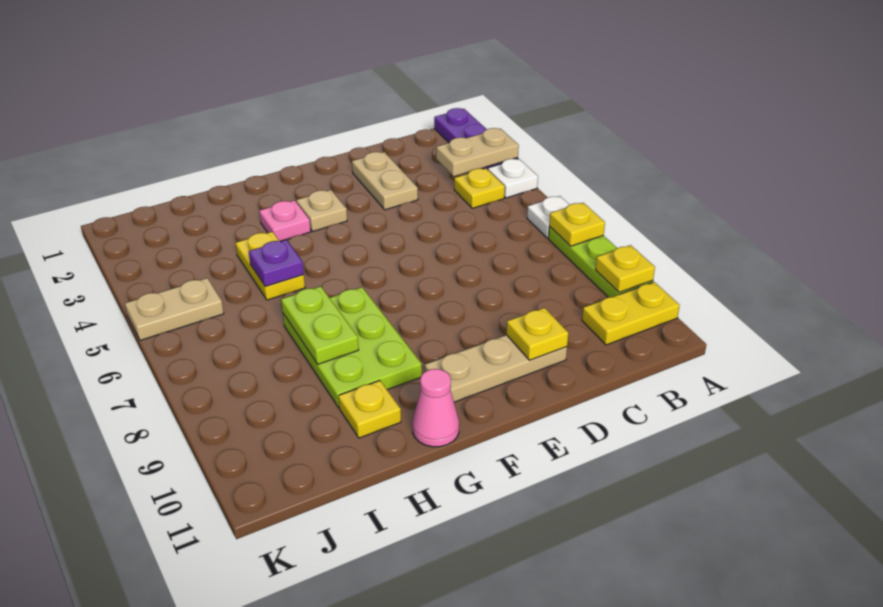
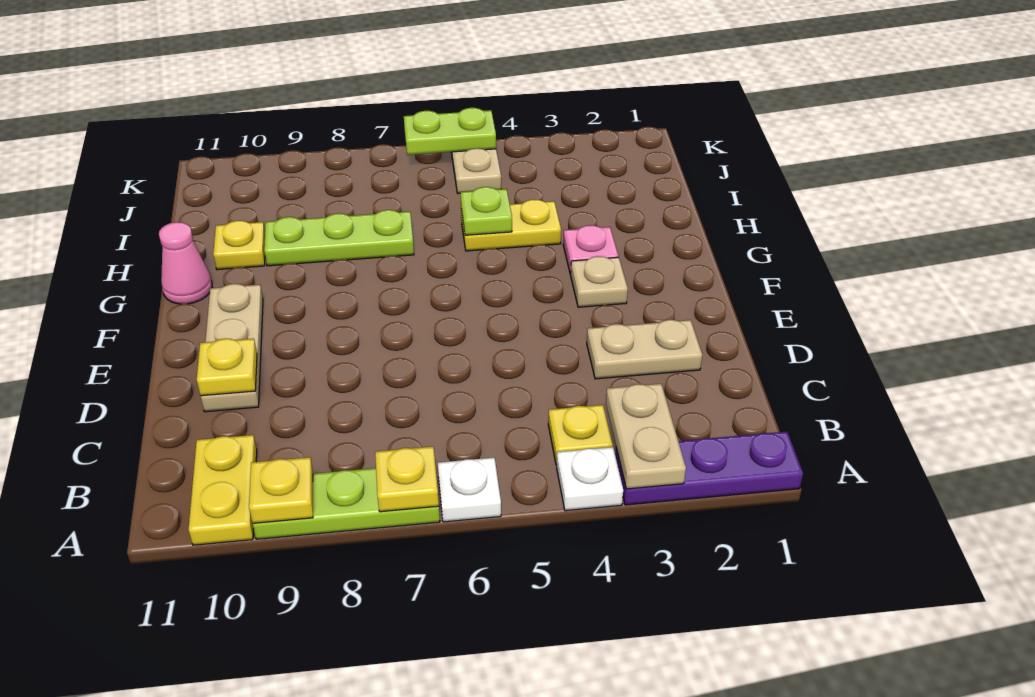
lime plate G7:H9 level 1 -> lime plate H7:H9 level 1
purple plate H5 level 2 -> lime plate H5 level 2
lime plate H7:H8 level 2 -> lime plate K5:K6 level 2

